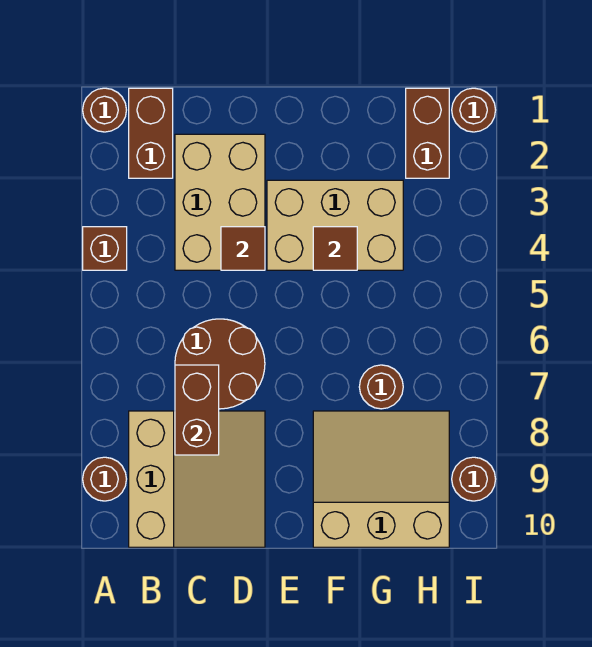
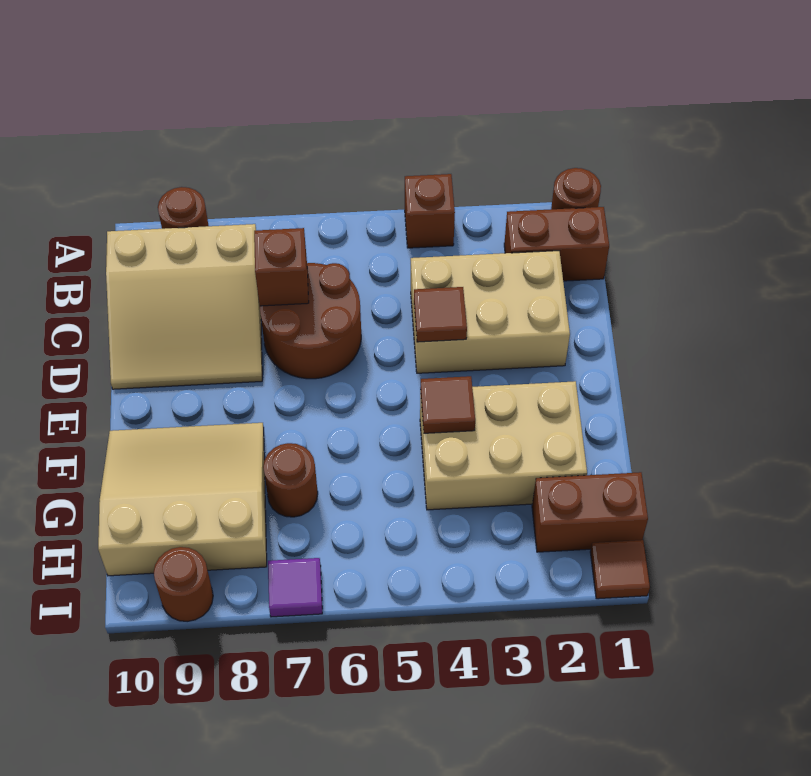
brown brick C7:C8 level 2 -> brown brick C7 level 2
tan brick E3:G4 level 1 -> tan brick F2:G4 level 1
tan slope F8:H10 level 1 top 10 -> tan slope F8:H10 level 1 top H
brown round brick I1 level 1 -> brown tile I1 level 1
none -> purple tile I7 level 1

